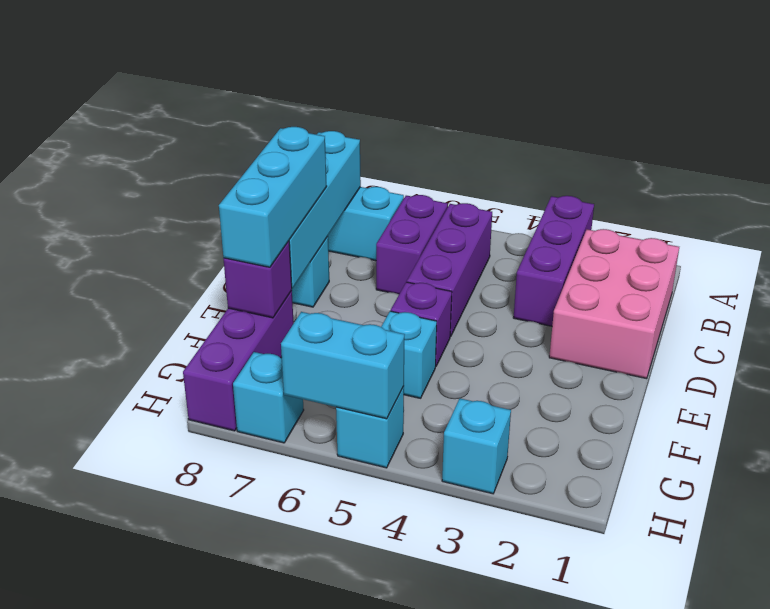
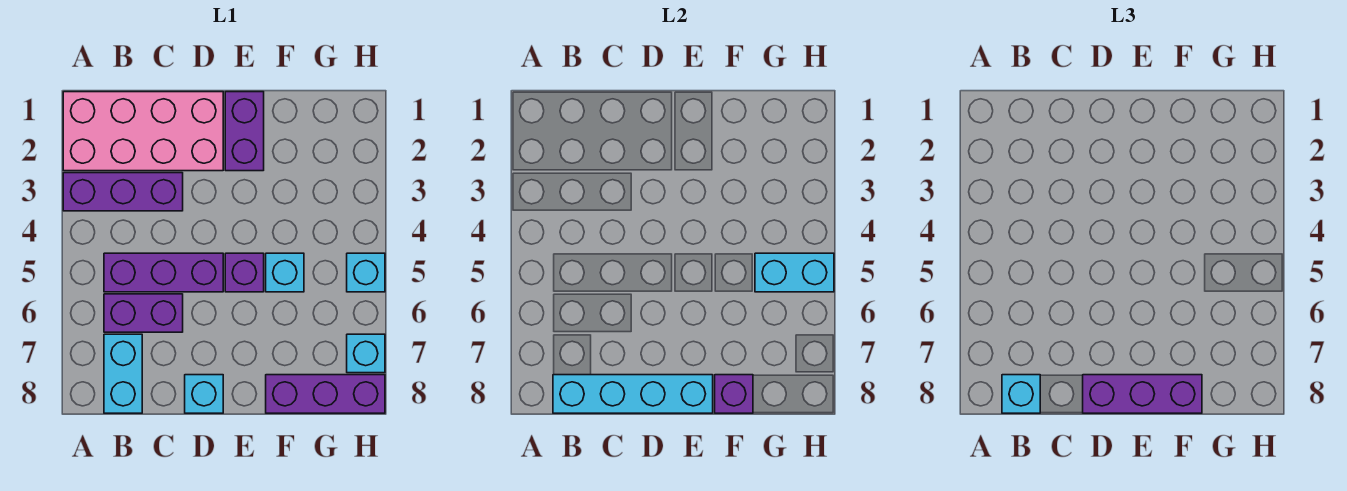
pink brick B1:D2 level 1 -> pink brick A1:D2 level 1
cyan brick D8:F8 level 3 -> purple brick D8:F8 level 3
none -> purple brick E1:E2 level 1
cyan brick H3 level 1 -> cyan brick B8 level 3
cyan brick H5:H6 level 2 -> cyan brick G5:H5 level 2

